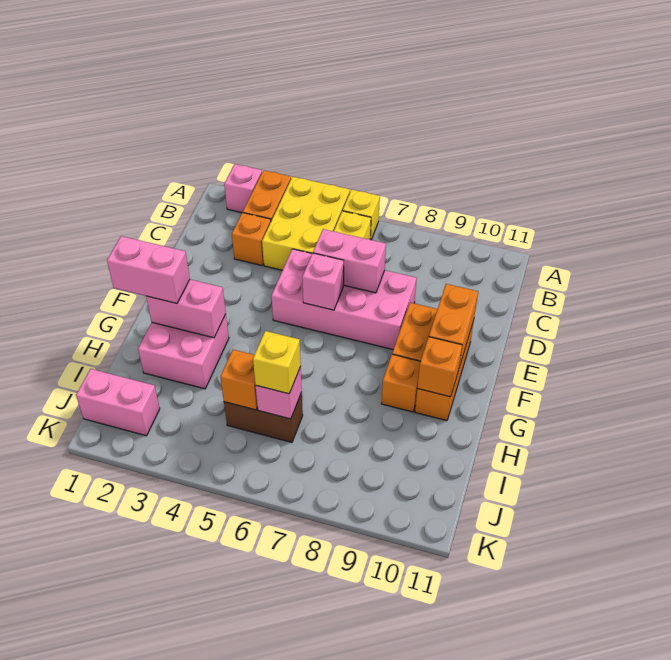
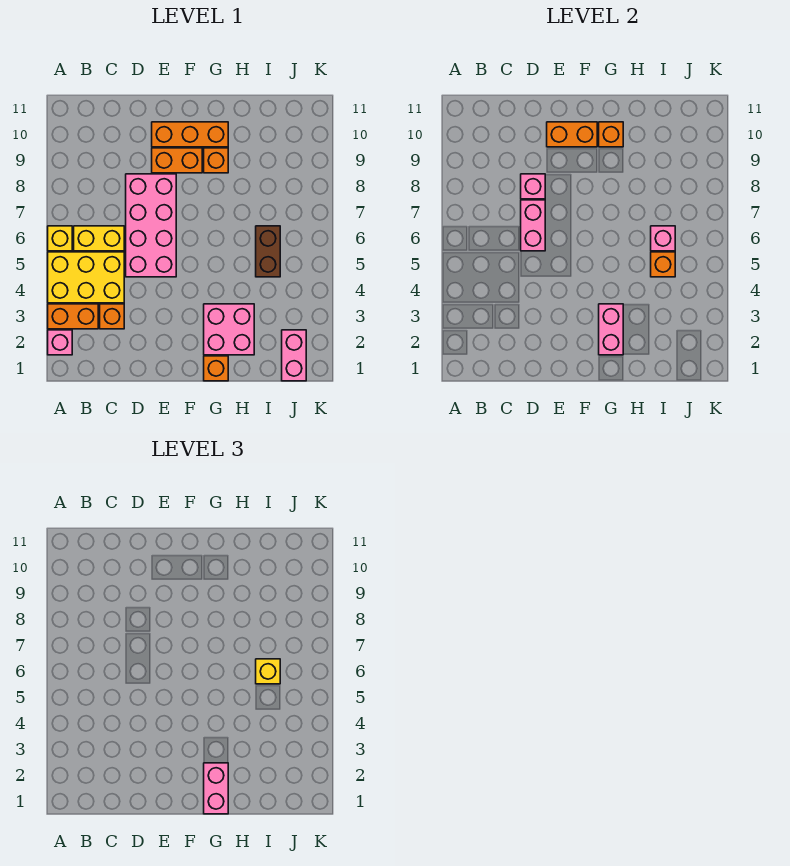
pink brick E6 level 2 -> pink brick D8 level 2
none -> orange brick G1 level 1

